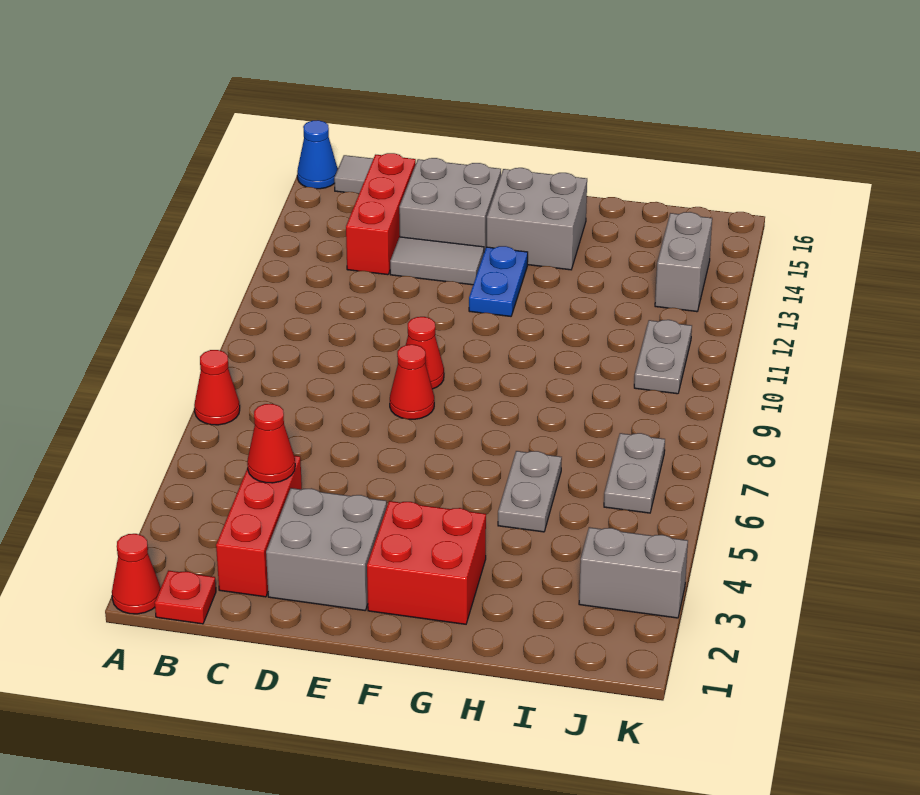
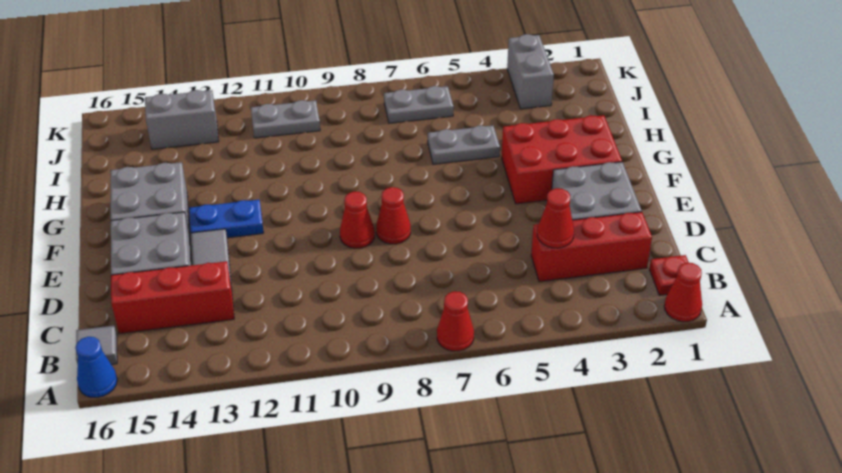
red brick F2:G3 level 1 -> red brick F2:G4 level 1

